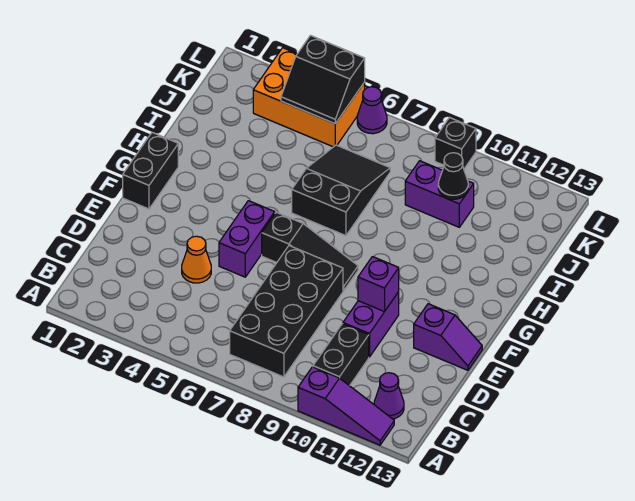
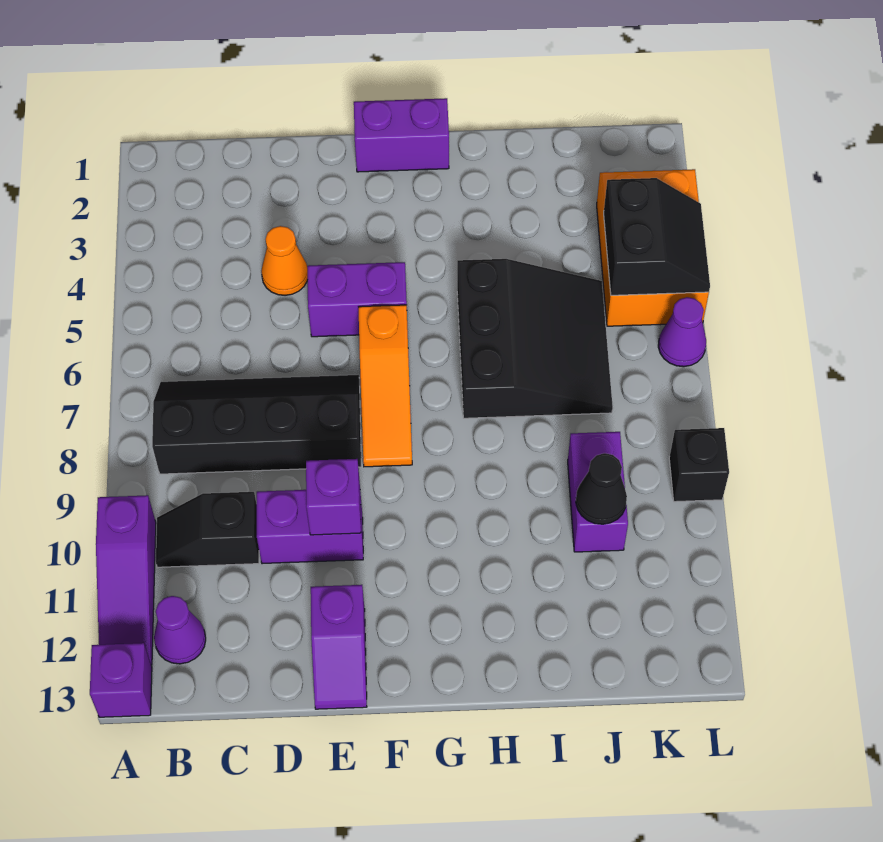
none -> purple brick A13 level 1
black brick B7:E8 level 1 -> black slope B7:E8 level 1 top 8
black brick B10:C10 level 1 -> black slope B10:C10 level 1 top C
black brick F1:G1 level 1 -> purple brick F1:G1 level 1
black slope F6:F8 level 1 top 6 -> orange slope F6:F8 level 1 top 6
black slope H6:J7 level 1 top H -> black slope H5:J7 level 1 top H
black slope K4:L5 level 2 top L -> black slope K4:L5 level 2 top K

